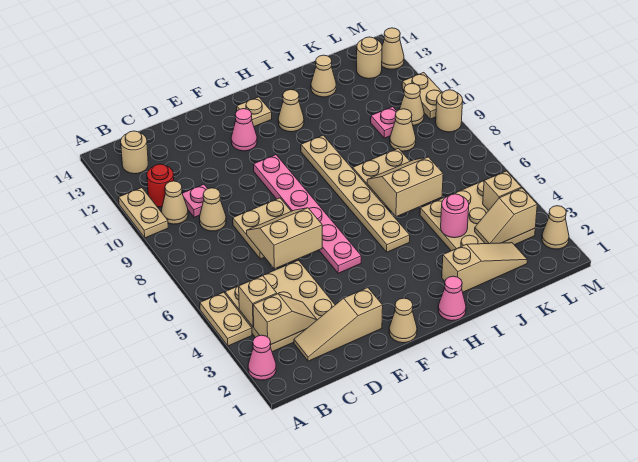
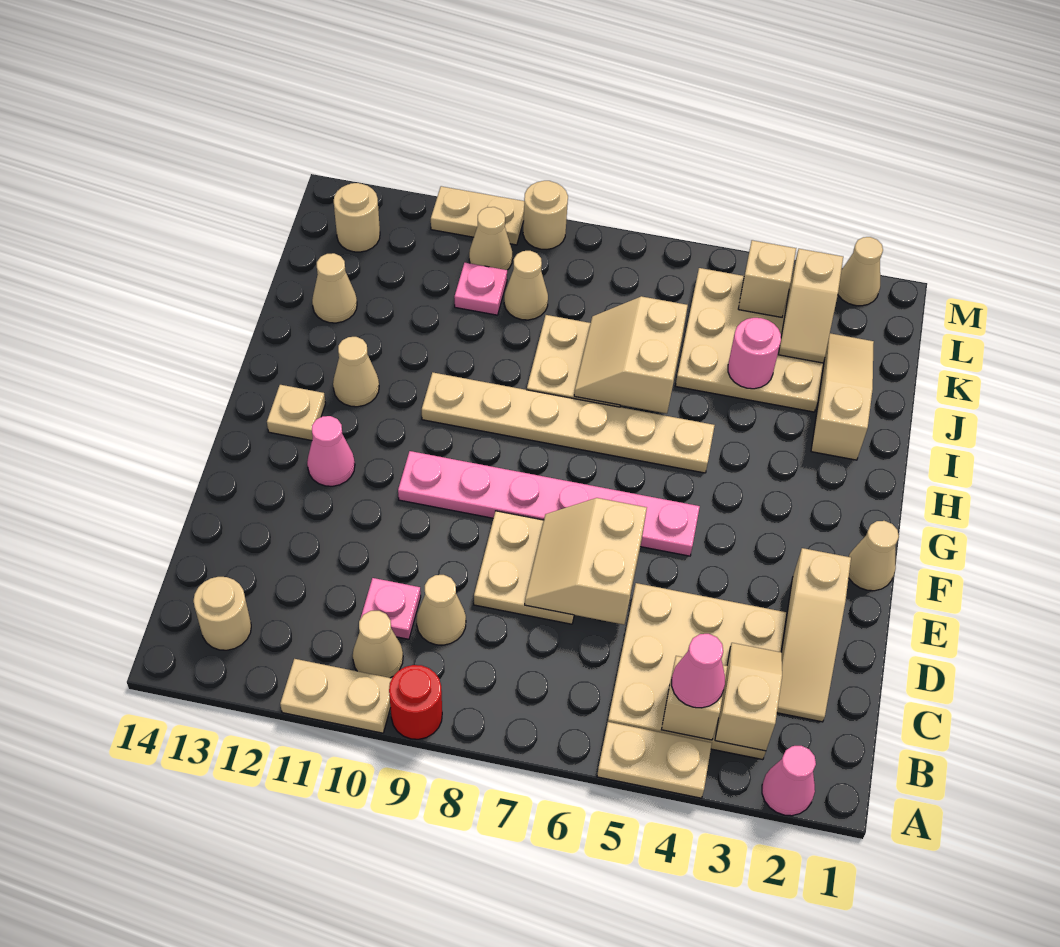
red round brick B11 level 1 -> red round brick A9 level 1
pink cone H1 level 1 -> pink cone B4 level 3
tan cone M13 level 1 -> none

